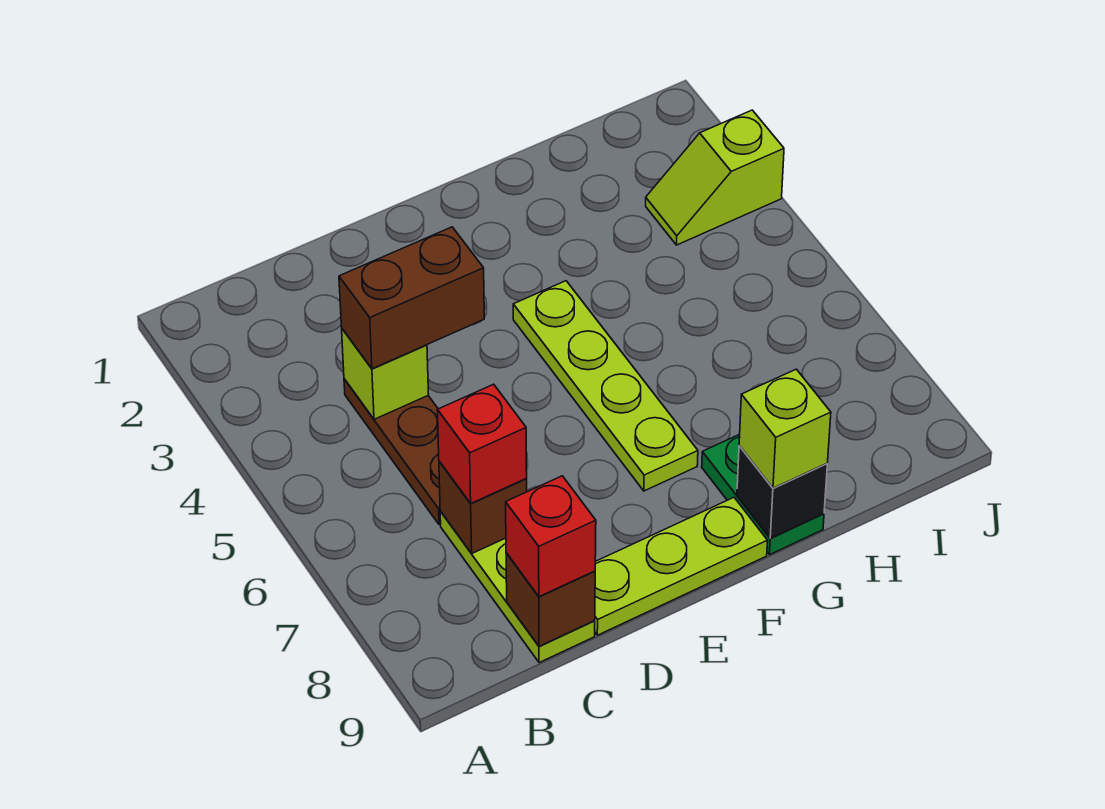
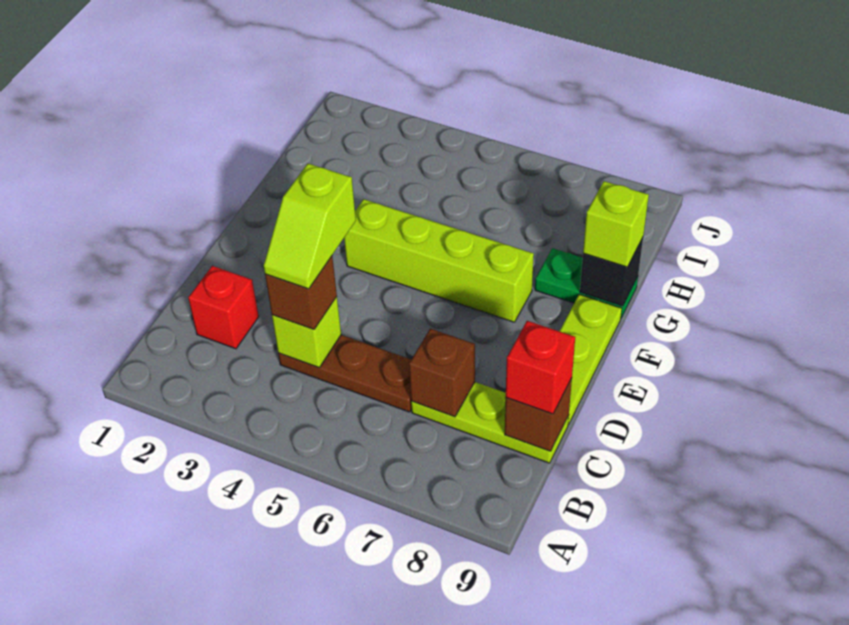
brown brick C4:D4 level 3 -> brown brick C4 level 3
red brick C7 level 3 -> red brick C2 level 1
lime plate F4:F7 level 1 -> lime brick F4:F7 level 1
lime slope I3:J3 level 1 top J -> lime slope C4:D4 level 4 top D

